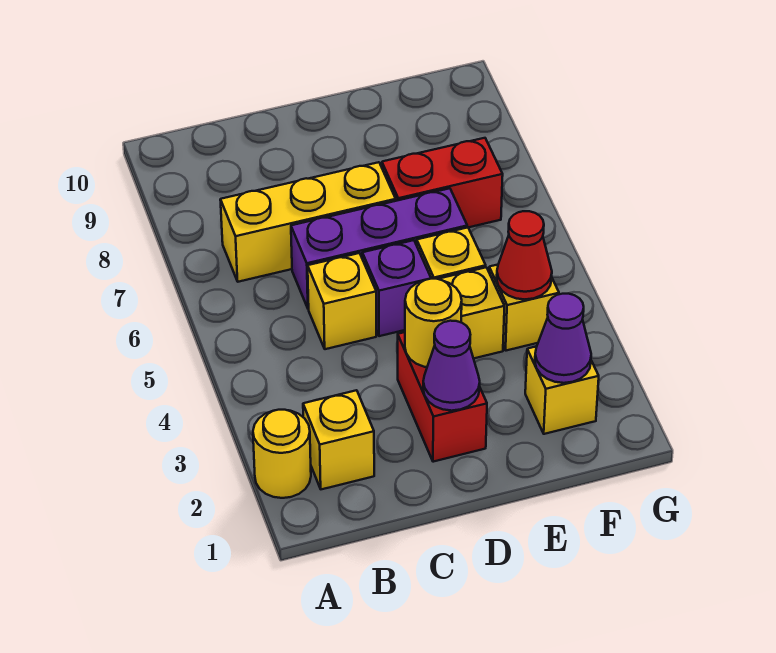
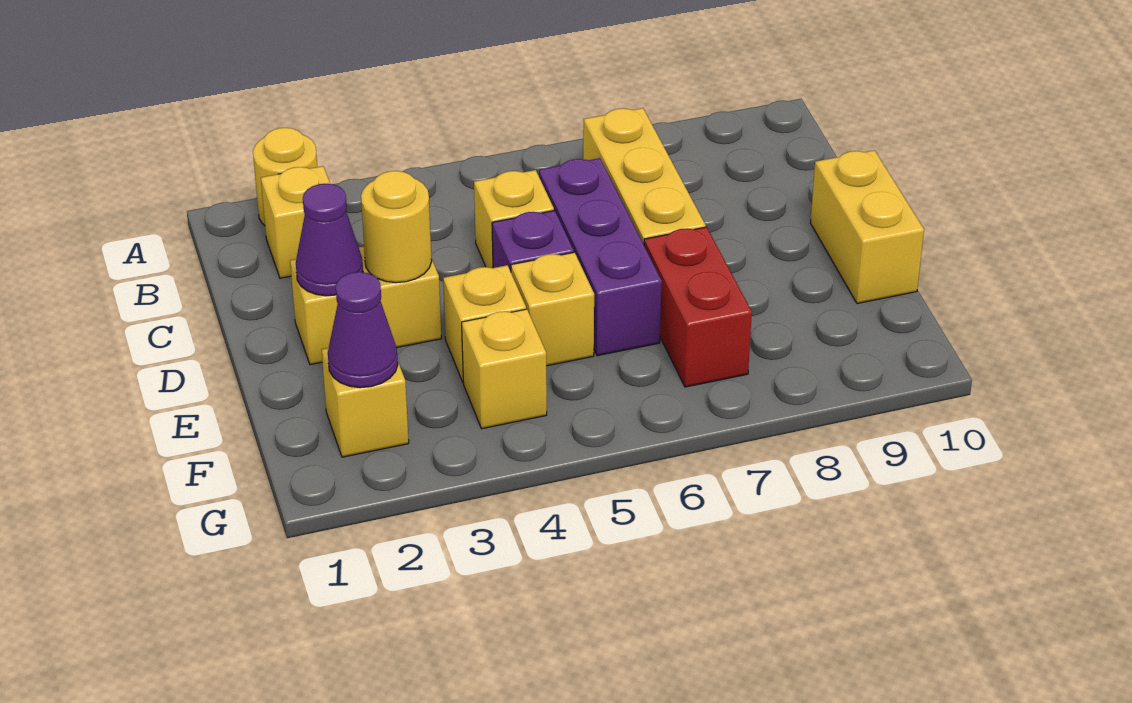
red brick D2:D3 level 1 -> yellow brick D2:D3 level 1
none -> yellow brick D10:E10 level 1
red cone F4 level 2 -> none

